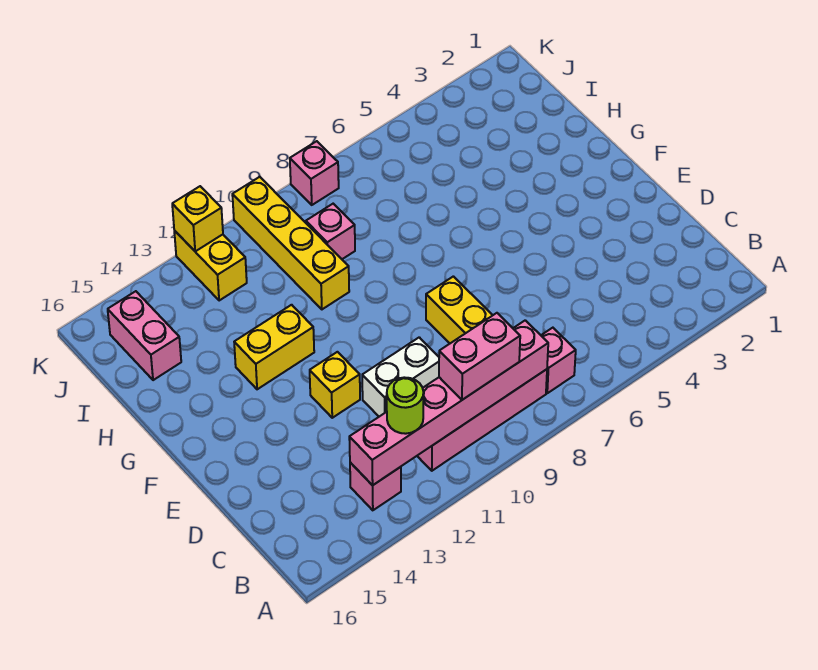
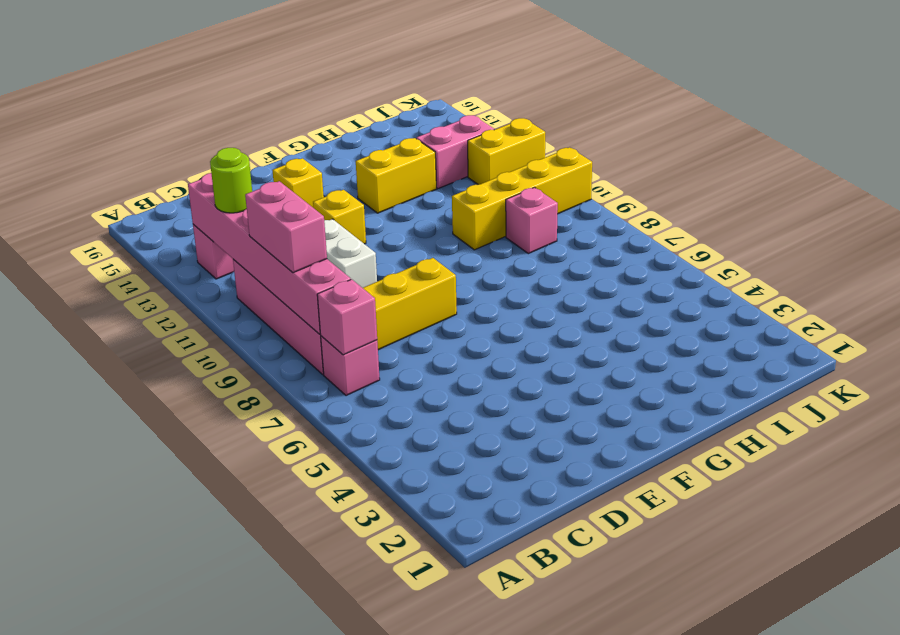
yellow brick G12:G13 level 1 -> yellow brick G13:H13 level 1
pink brick I15:J15 level 1 -> pink brick I13:J13 level 1
pink brick K8 level 1 -> pink brick B7 level 2
yellow brick K12 level 2 -> yellow brick E14 level 1

